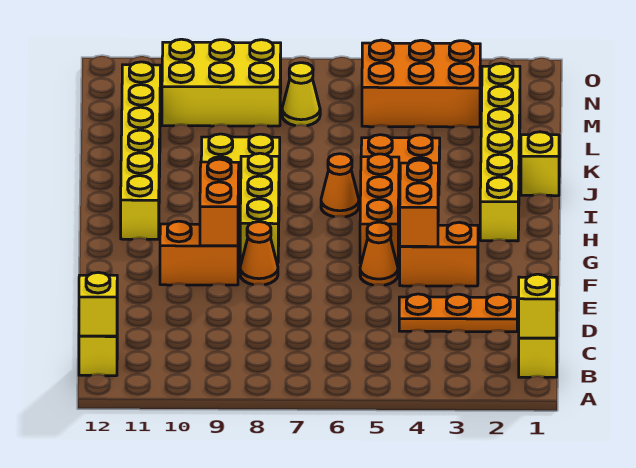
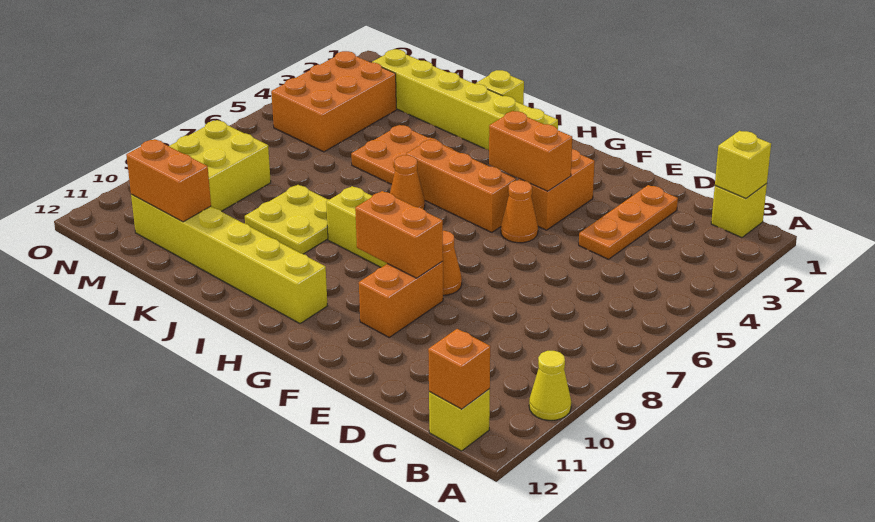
yellow brick B12 level 2 -> orange brick B12 level 2
none -> orange brick L11:M11 level 2
yellow cone M7 level 1 -> yellow cone A10 level 1

